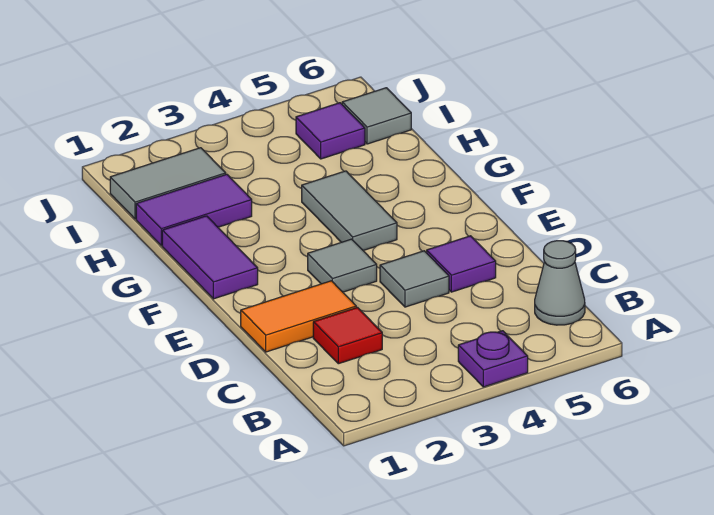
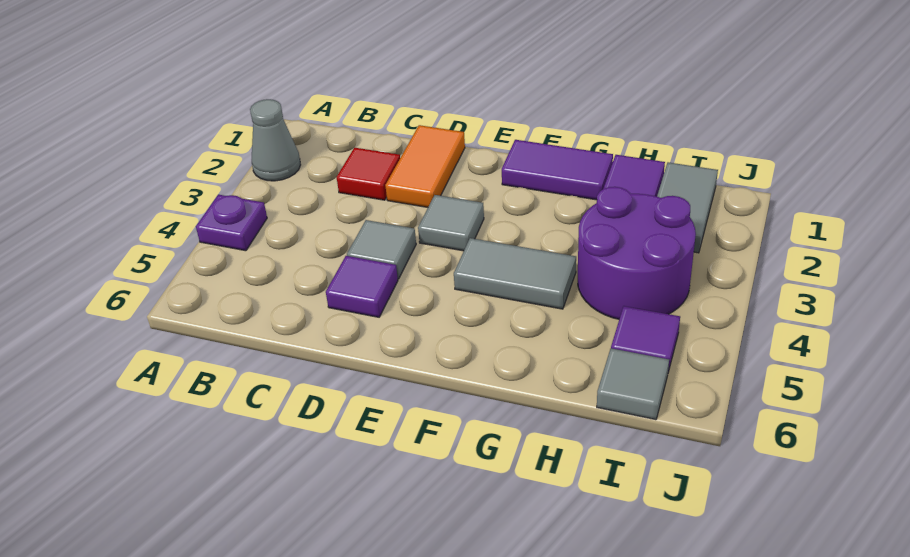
grey cone B6 level 1 -> grey cone A2 level 1
none -> purple round brick H3:I4 level 1

